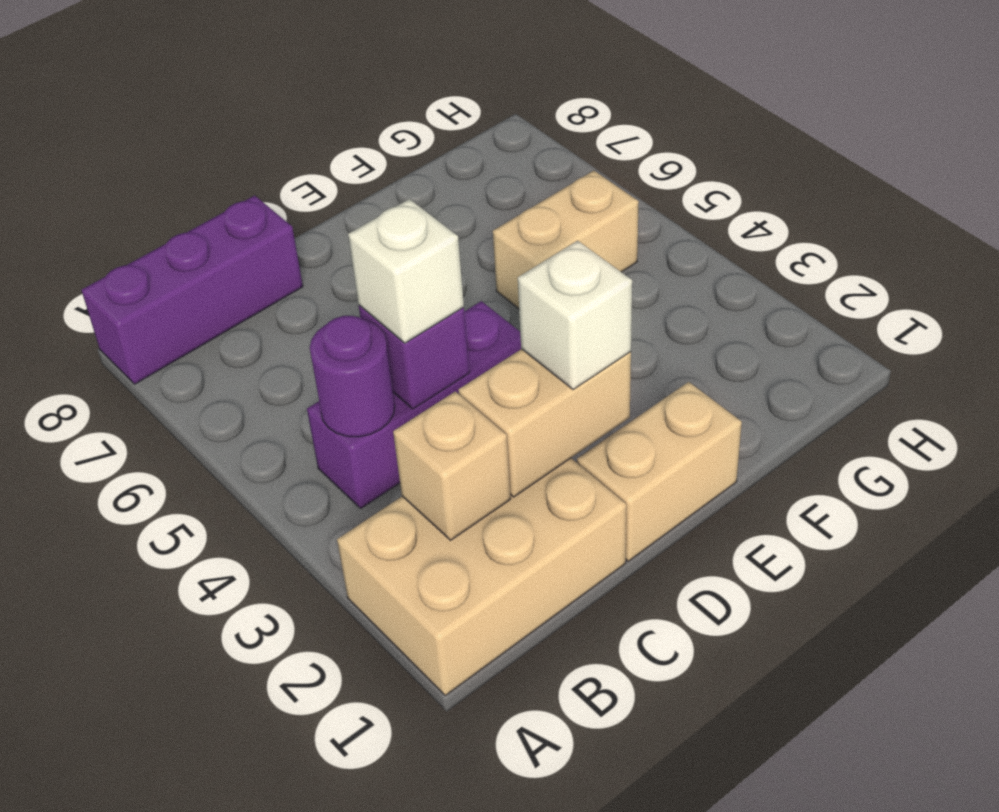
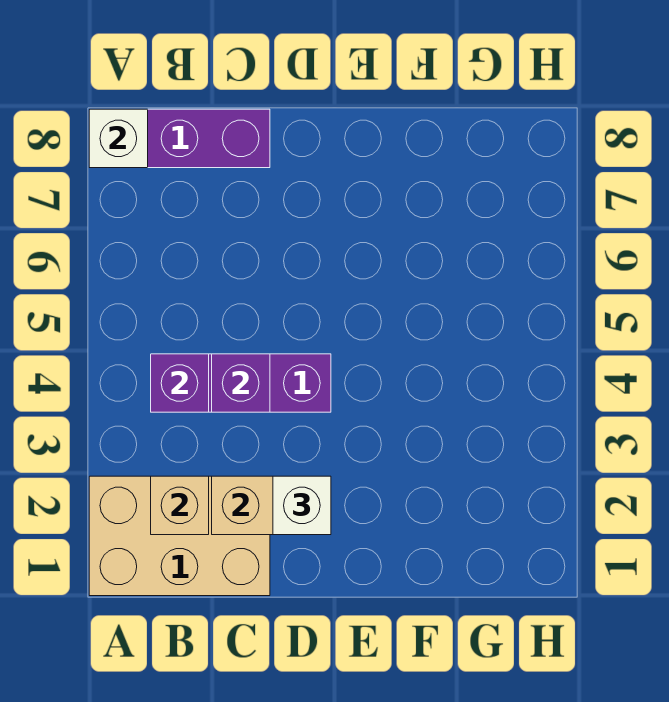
purple round brick B4 level 2 -> purple brick B4 level 2
white brick C4 level 3 -> white brick A8 level 2
tan brick D1:E1 level 1 -> none
tan brick F5:G5 level 1 -> none

